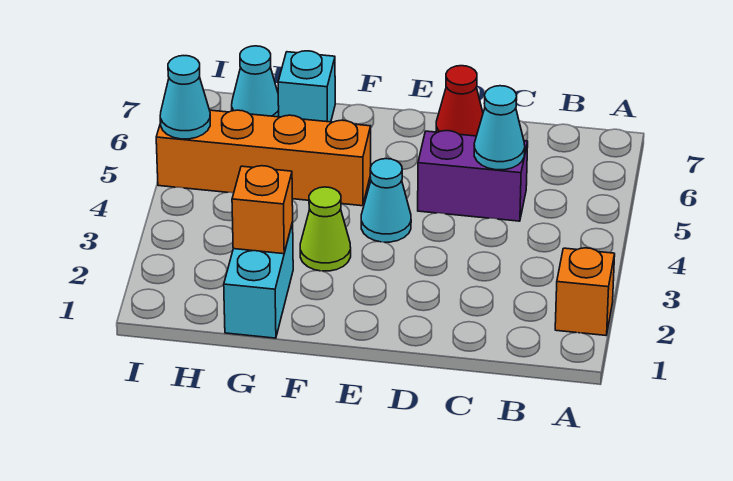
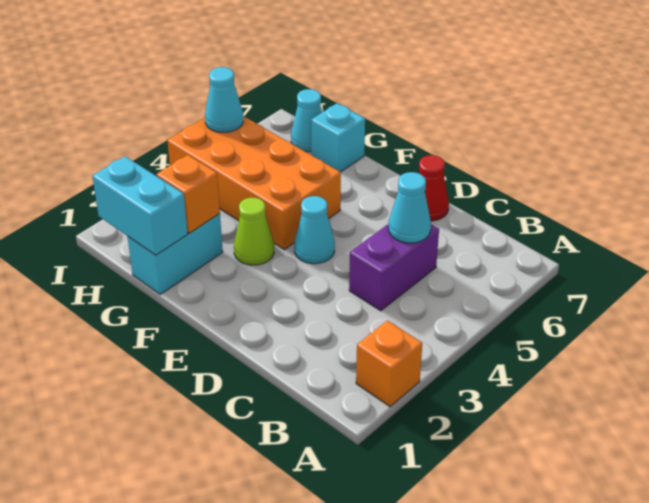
purple brick C5:D5 level 1 -> purple brick C4:C5 level 1
orange brick F5:I5 level 1 -> orange brick F4:I5 level 1
none -> cyan brick G1:H1 level 2

